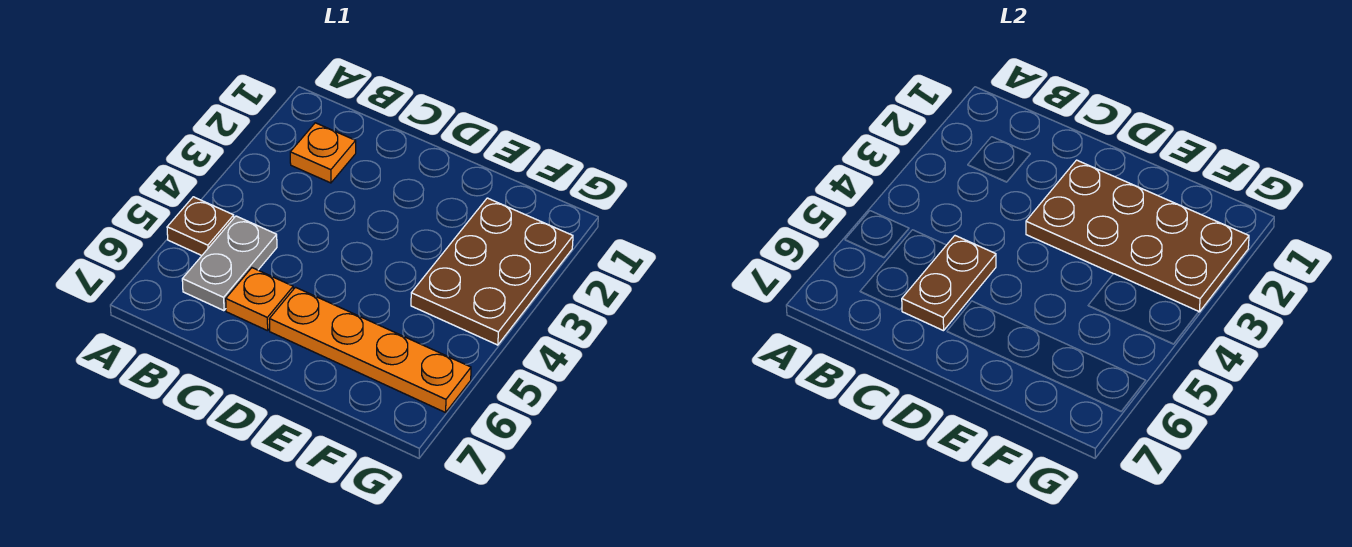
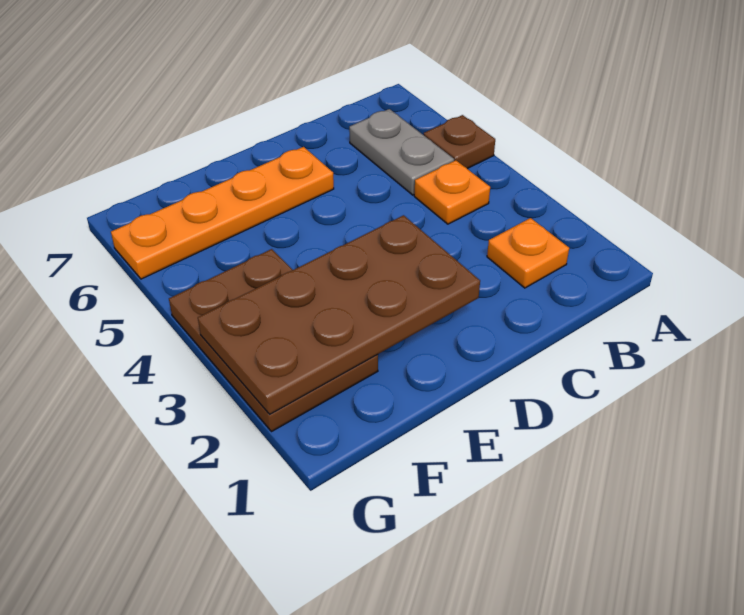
brown plate C5:C6 level 2 -> none
orange plate C6 level 1 -> orange plate B4 level 1

